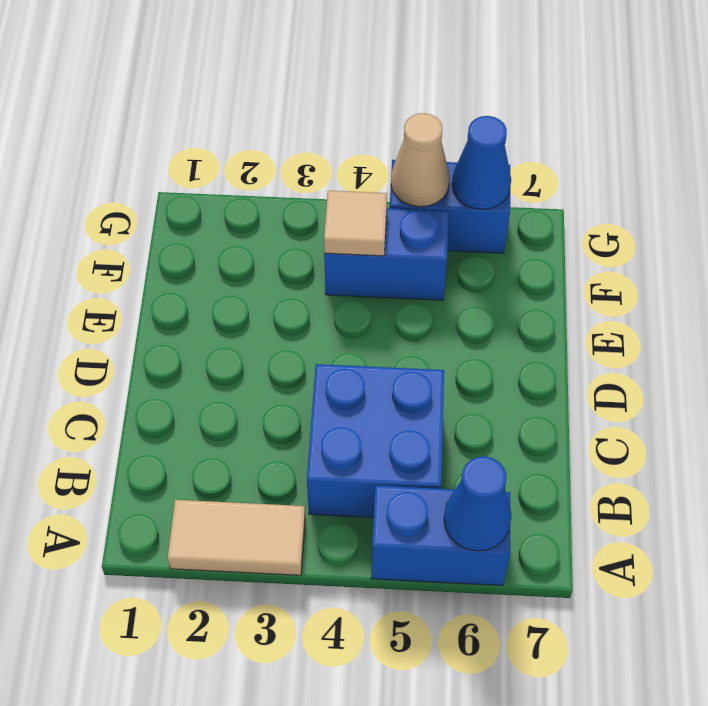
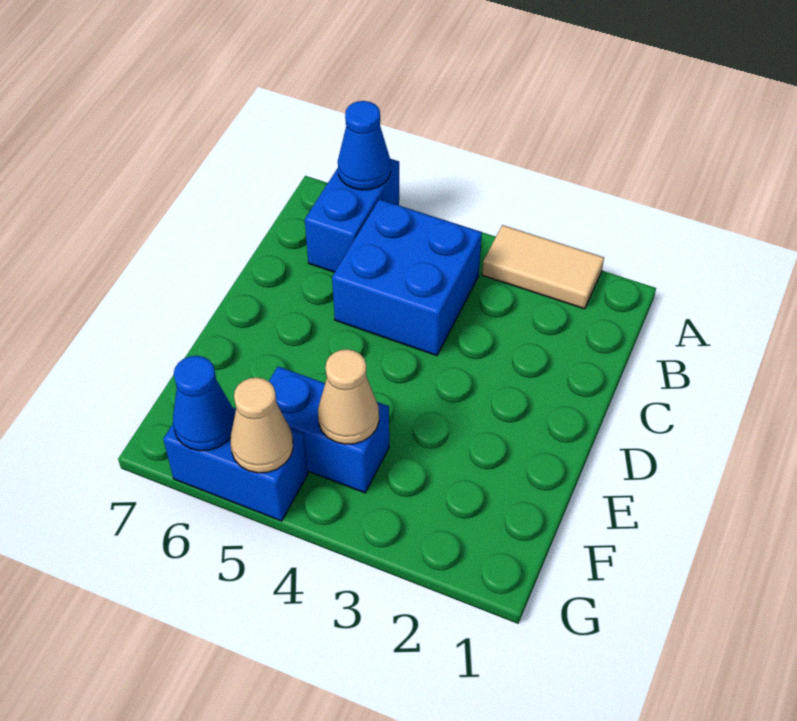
blue brick A5:A6 level 1 -> blue brick A6:B6 level 1
tan tile F4 level 2 -> tan cone F4 level 2

